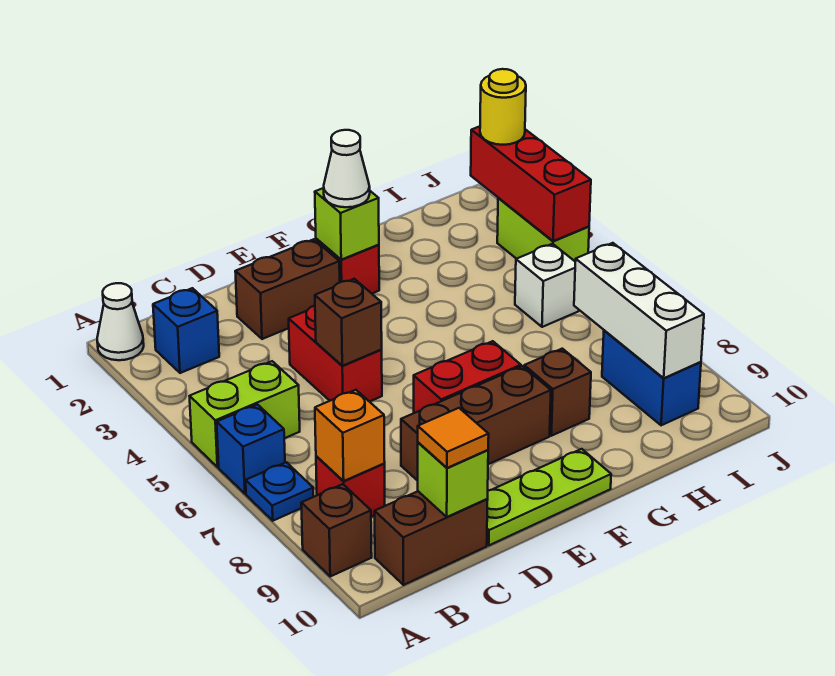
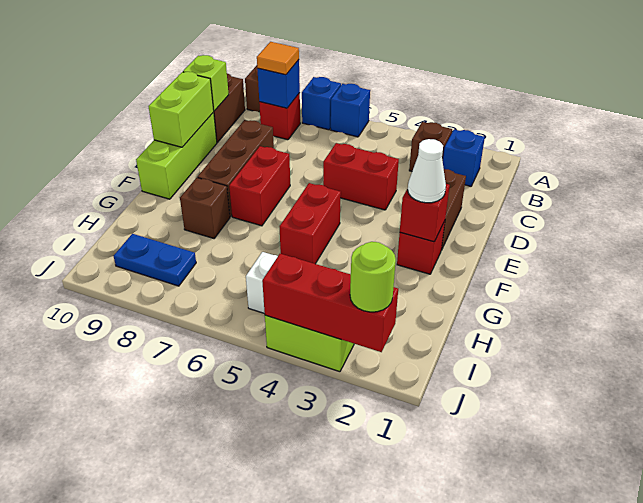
white cone A1 level 1 -> none
lime brick A5:B5 level 1 -> lime brick D10:E10 level 2
blue plate A7 level 1 -> blue brick A7 level 1
orange brick B8 level 2 -> blue brick B8 level 2
orange tile C10 level 3 -> orange tile B8 level 3
brown brick D5 level 2 -> brown brick B3 level 1
lime plate D10:F10 level 1 -> lime brick D10:F10 level 1
lime brick F2 level 2 -> red brick F2 level 2
none -> red brick F5:G5 level 1
white brick I7:I9 level 2 -> none
blue brick I8:I9 level 1 -> blue plate I8:I9 level 1
yellow round brick J2 level 3 -> lime round brick J2 level 3

